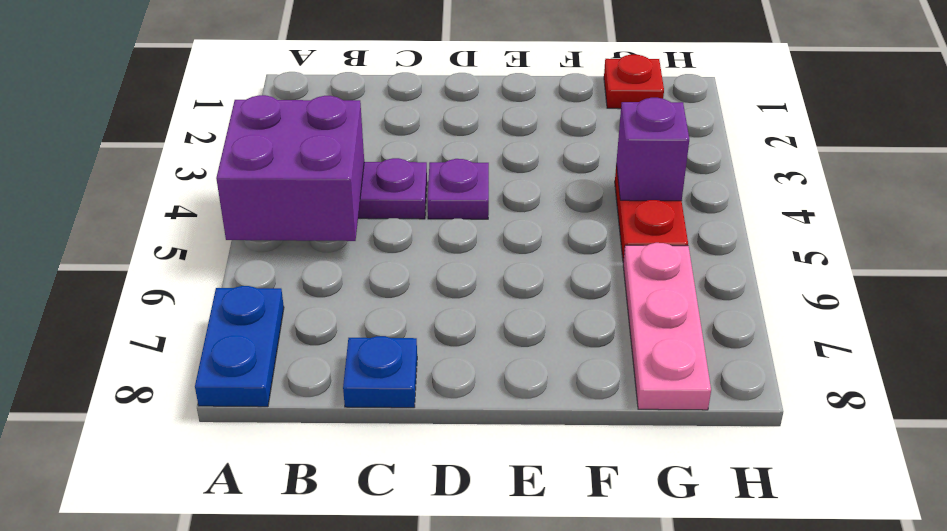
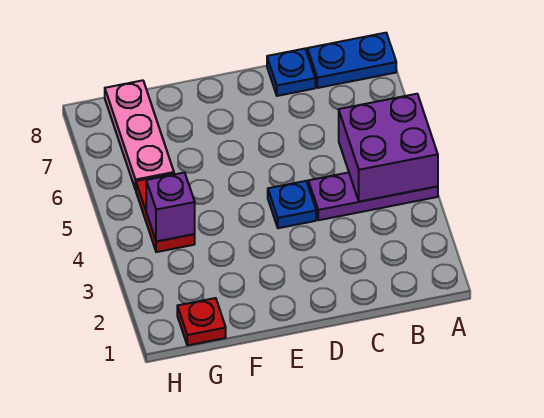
blue plate A7:A8 level 1 -> blue plate A8:B8 level 1
purple plate D4 level 1 -> blue plate D4 level 1

